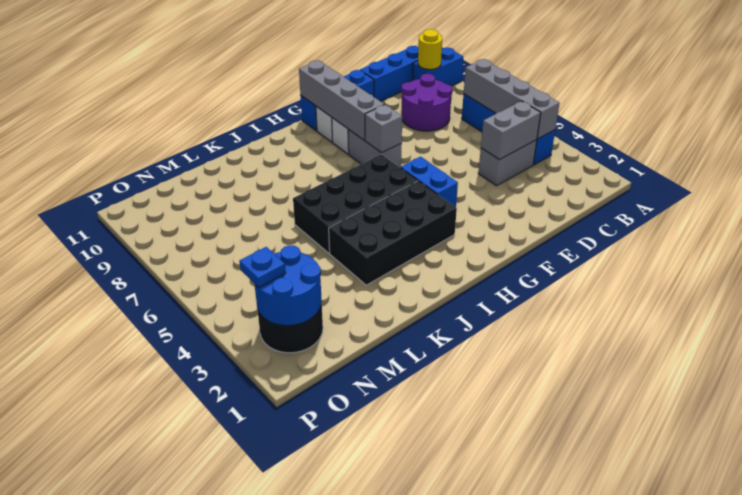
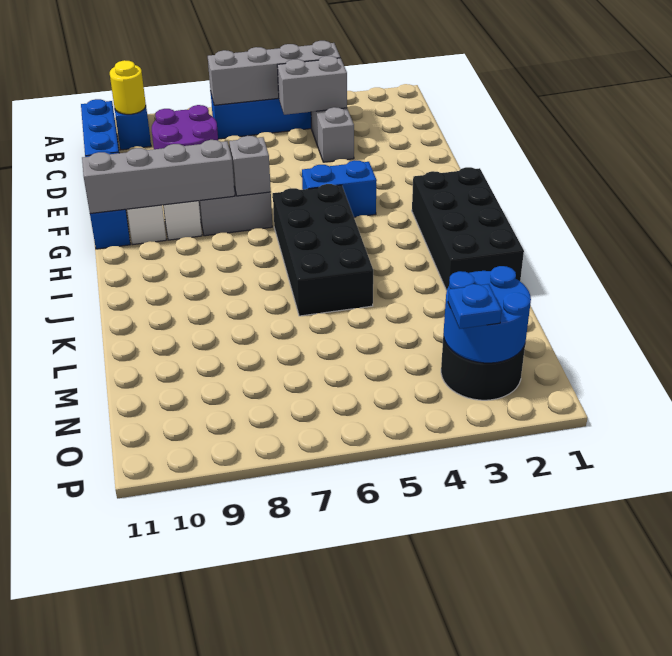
grey brick C4:D4 level 2 -> grey brick C4:C5 level 2
black brick H3:K4 level 1 -> black brick H1:K2 level 1

